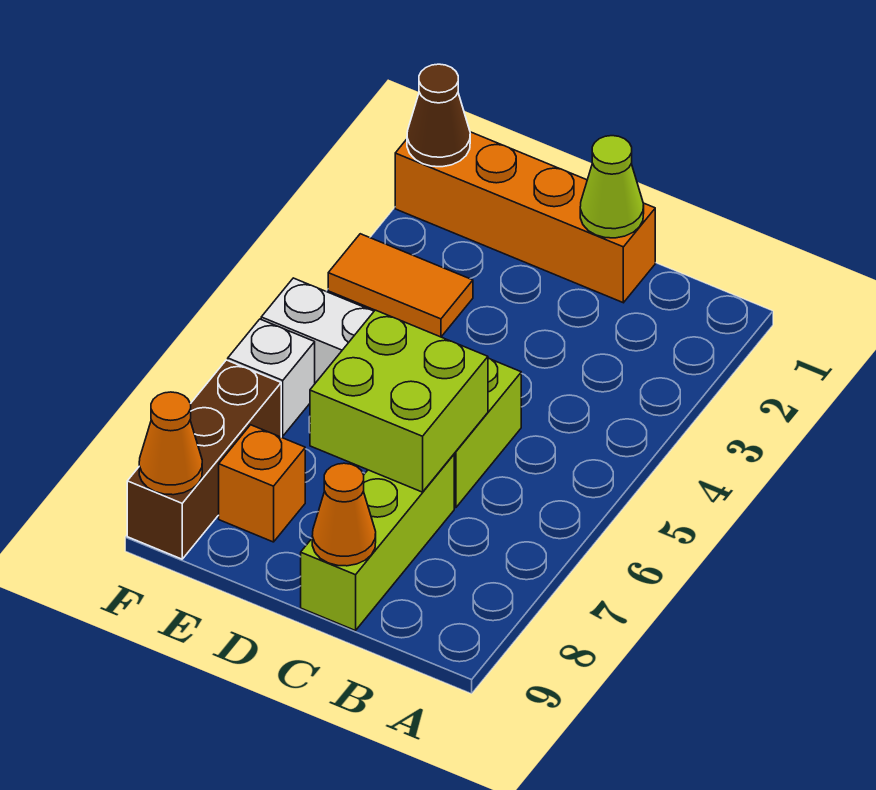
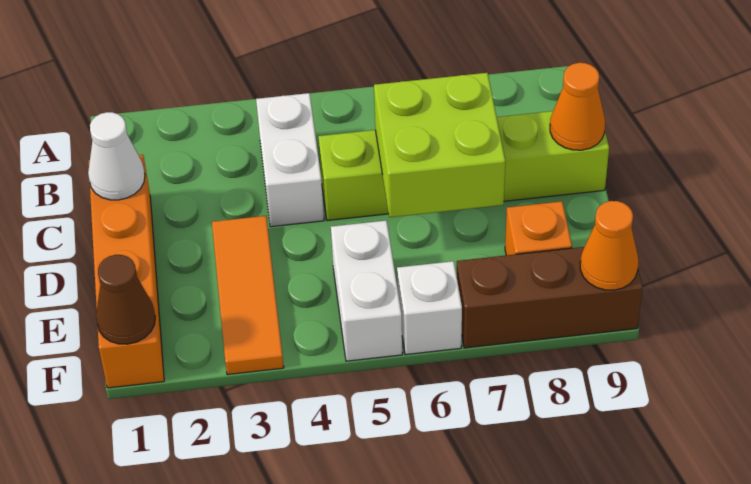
none -> white brick B4:C4 level 1
lime cone C1 level 2 -> white cone C1 level 2
orange tile E3:F3 level 1 -> orange tile D3:F3 level 1

